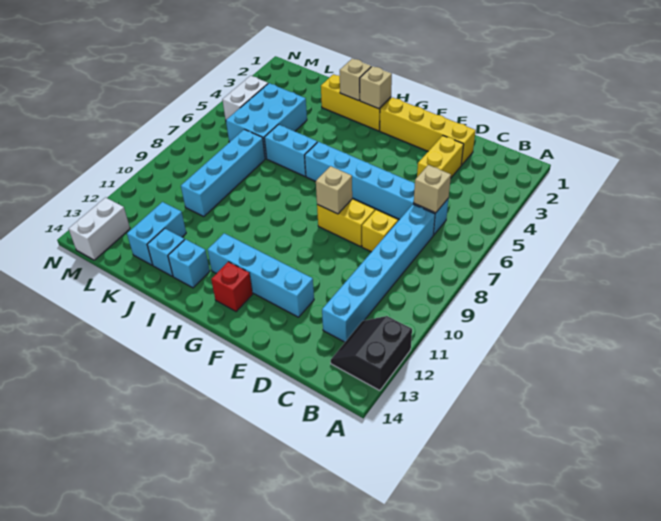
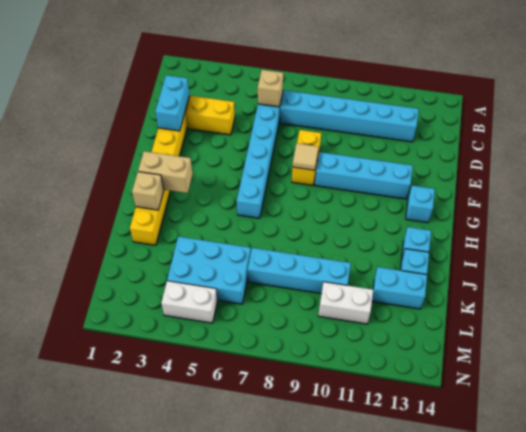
black slope A12:B13 level 1 top A -> none
yellow brick D8 level 1 -> none
cyan brick E12:H12 level 1 -> cyan brick F9:F12 level 1
tan brick F8 level 2 -> tan tile F8 level 2
red brick G13 level 1 -> cyan brick G13 level 1
tan brick H2 level 2 -> tan brick H2:H3 level 2
cyan brick I6:J6 level 1 -> cyan brick D2:E2 level 2
white brick M13:M14 level 1 -> white brick L10:L11 level 1

